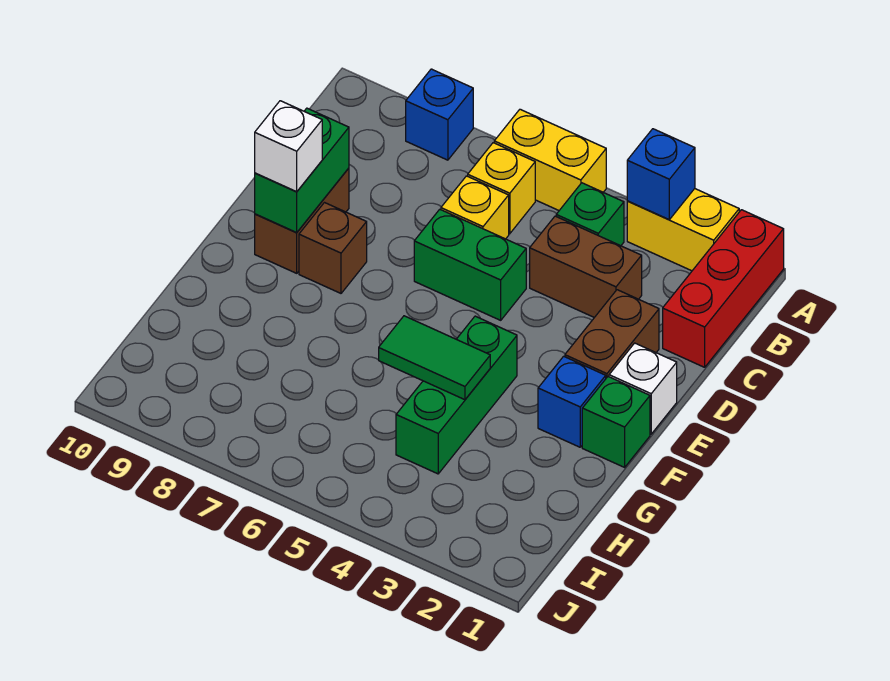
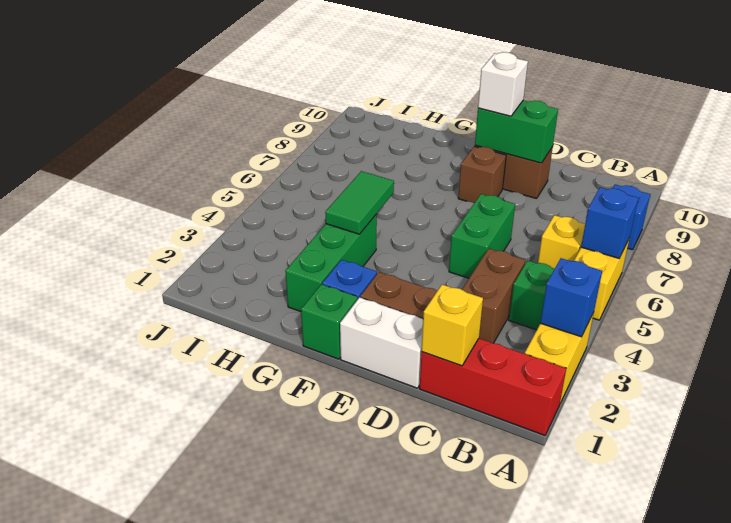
none -> blue brick A6 level 2
yellow brick C6 level 1 -> yellow brick C1 level 2
white brick E1 level 1 -> white brick D1:E1 level 1
green brick F4:H4 level 1 -> green brick G2:G4 level 1

